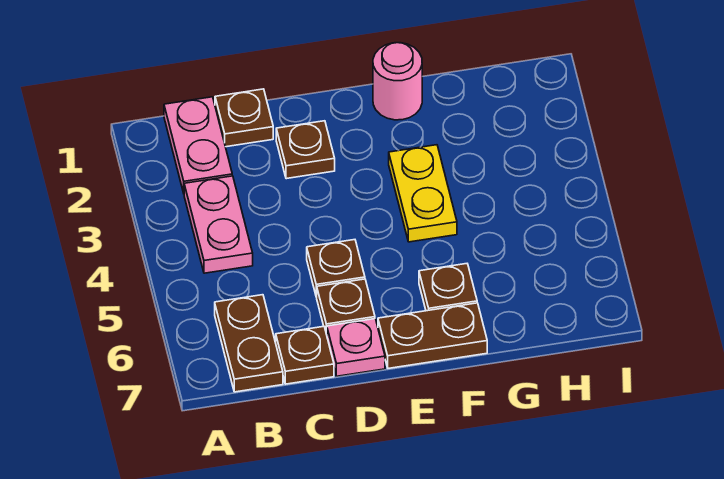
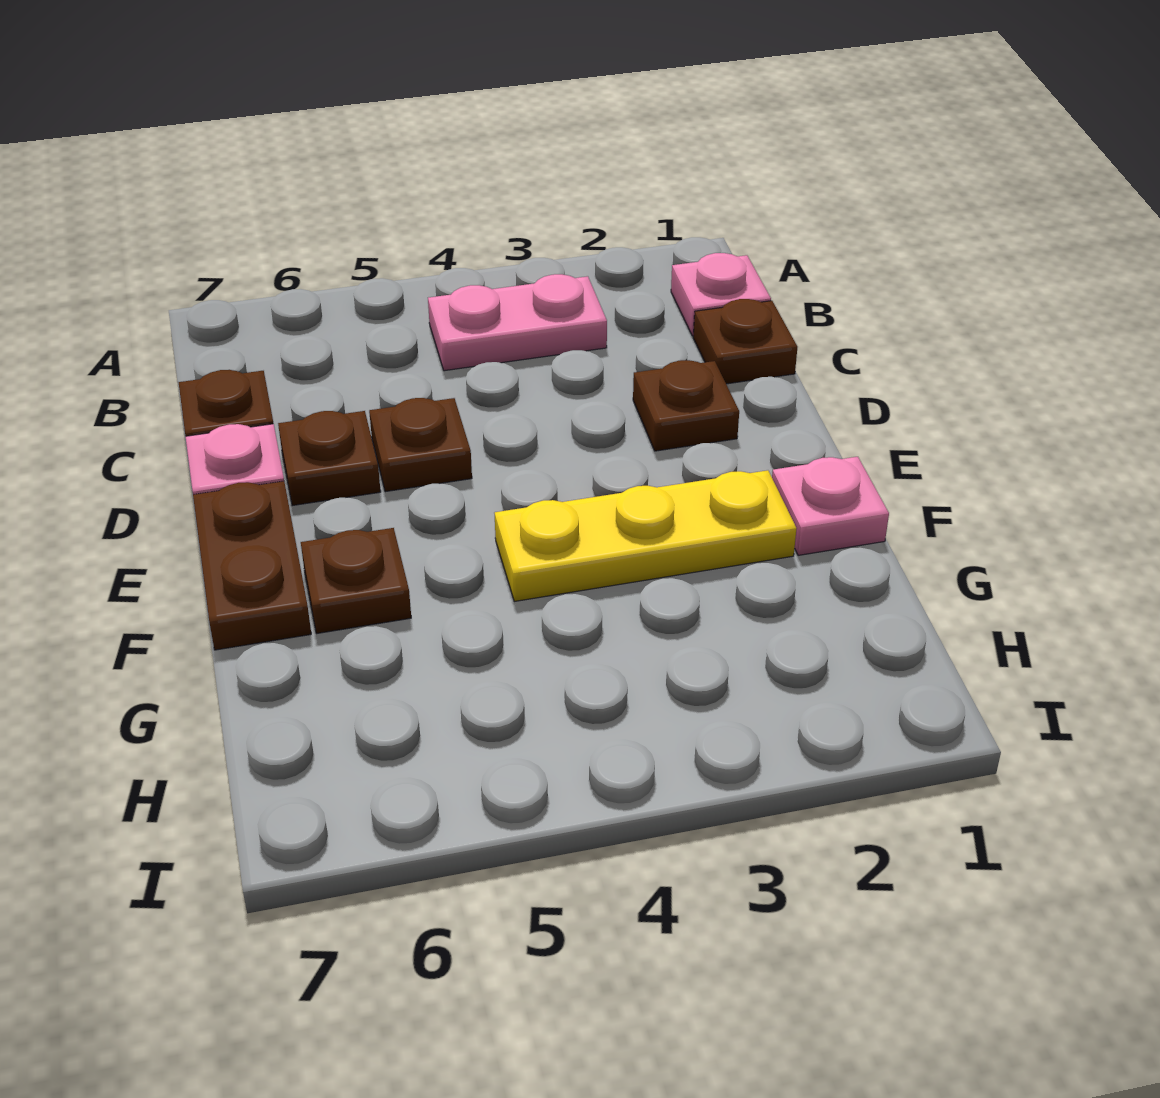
pink plate B1:B2 level 1 -> pink plate B1 level 1
brown plate B6:B7 level 1 -> none
pink round brick F1 level 1 -> pink plate F1 level 1
yellow plate F3:F4 level 1 -> yellow plate F2:F4 level 1

